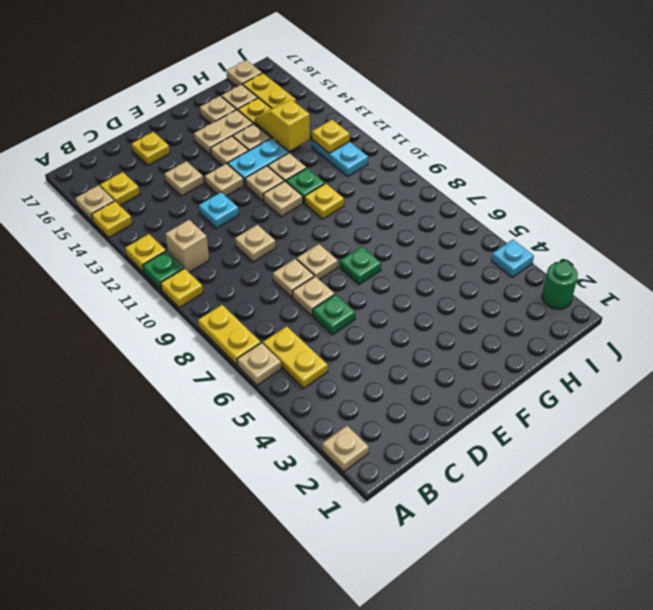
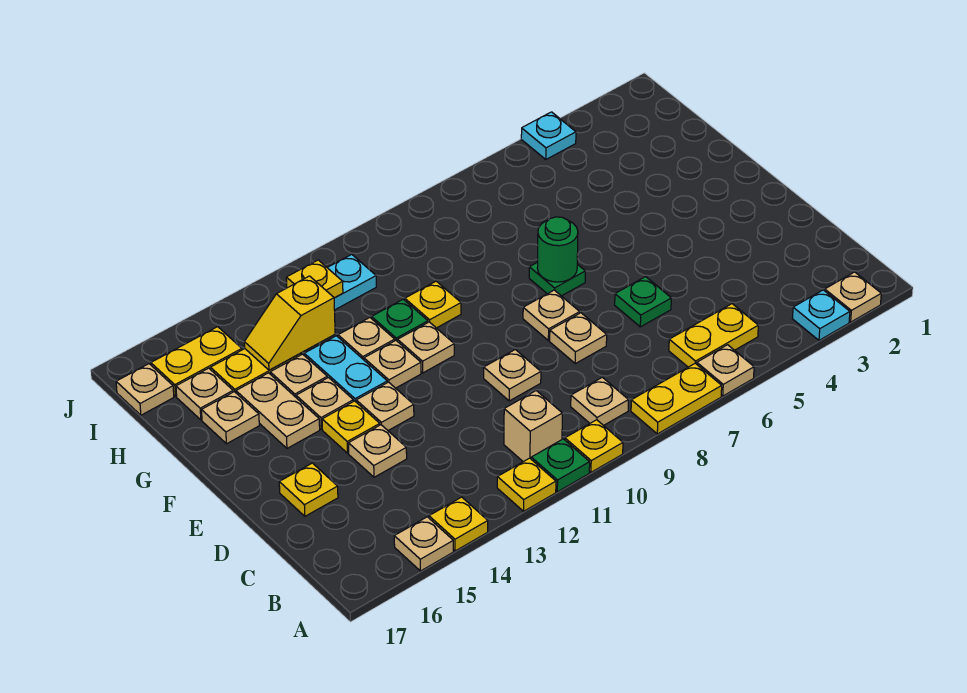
yellow plate B15 level 1 -> yellow plate E14 level 1
tan plate D7 level 1 -> tan plate B9 level 1
cyan plate D12 level 1 -> cyan plate A3 level 1
green round brick J2 level 1 -> green round brick F7 level 2

